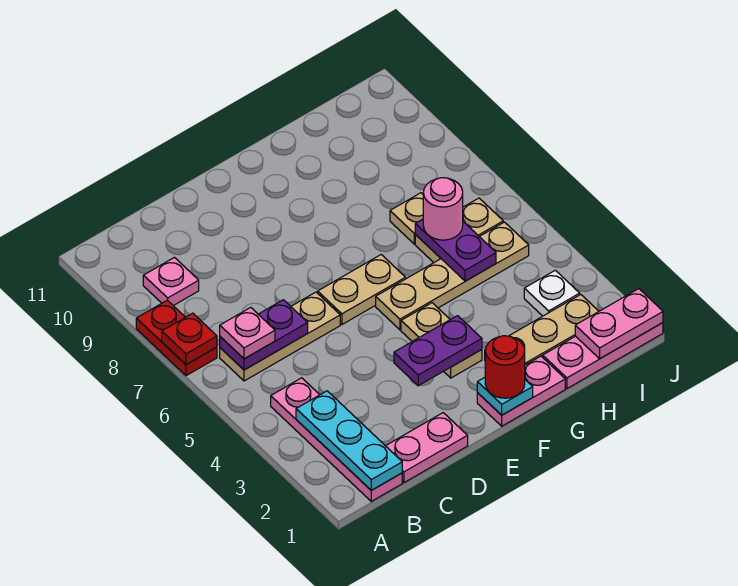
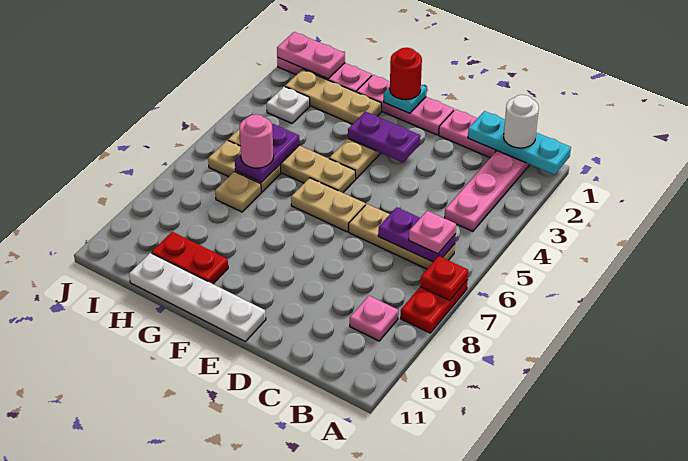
cyan plate B1:B3 level 2 -> cyan plate A1:C1 level 2
none -> white round brick B1 level 3
none -> white plate E11:H11 level 1
pink plate F1:G1 level 1 -> pink plate E1:G1 level 1
none -> red plate G10:H10 level 1

